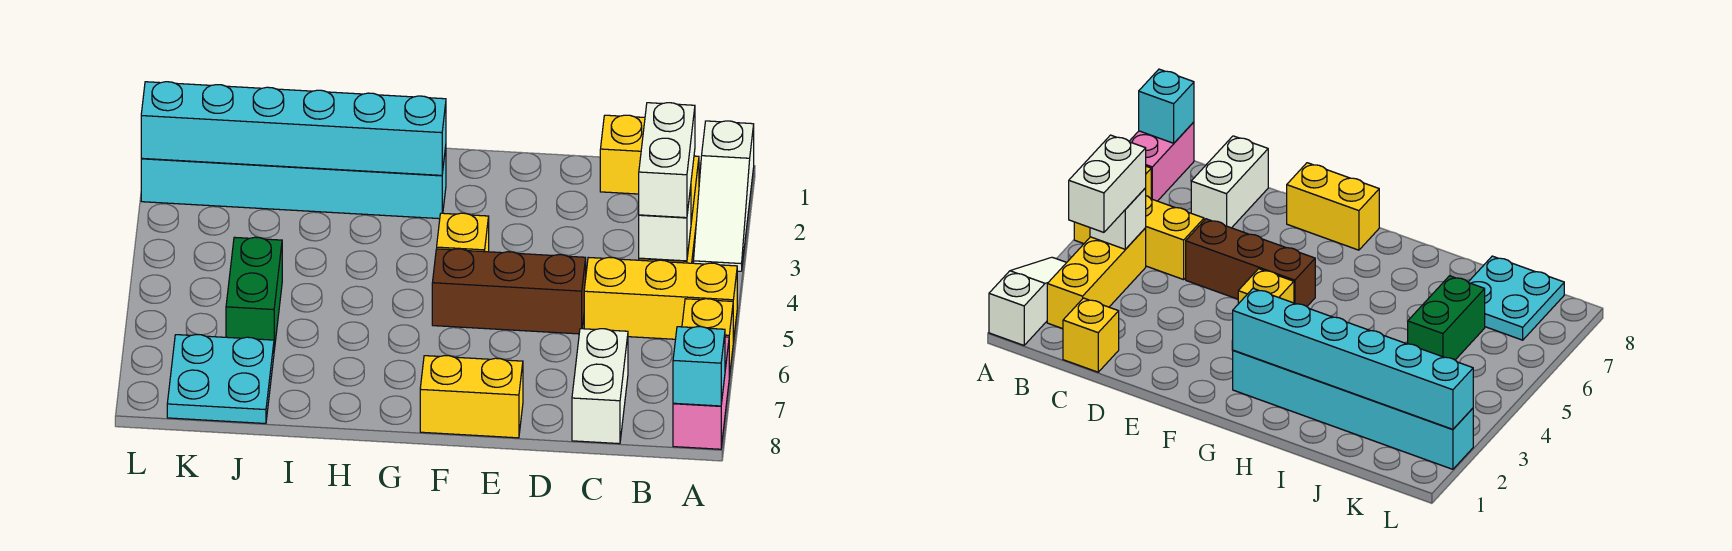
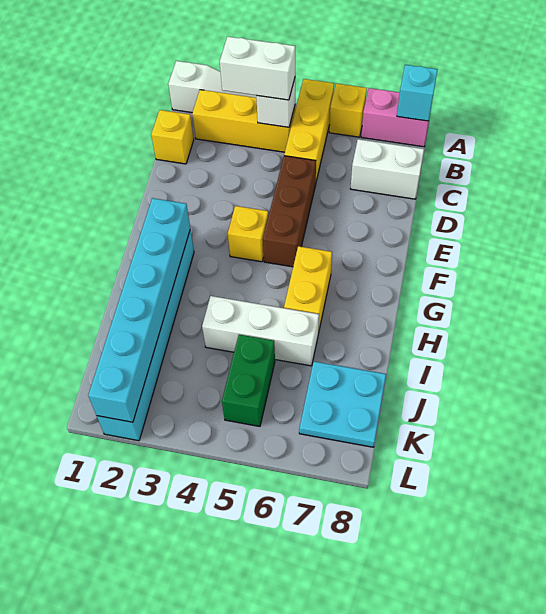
yellow brick E8:F8 level 1 -> yellow brick G6:H6 level 1
none -> white brick I4:I6 level 1
green brick J5:J6 level 1 -> green brick J5:K5 level 1

